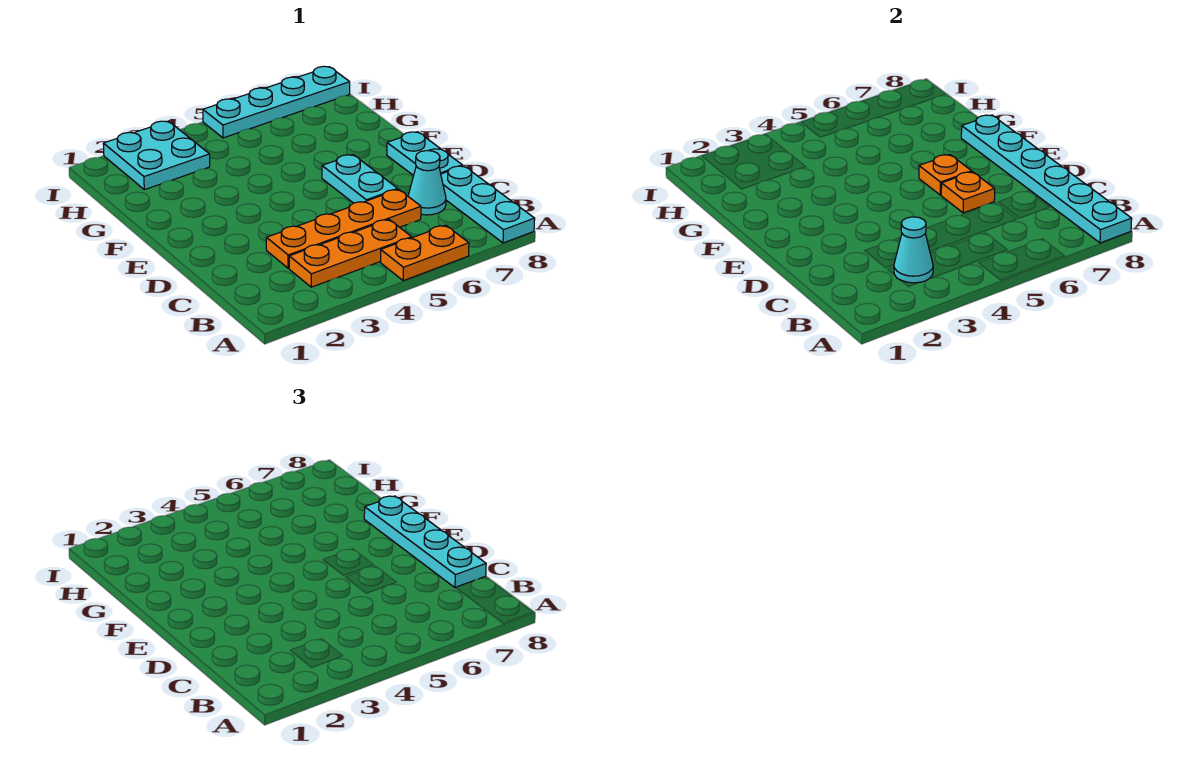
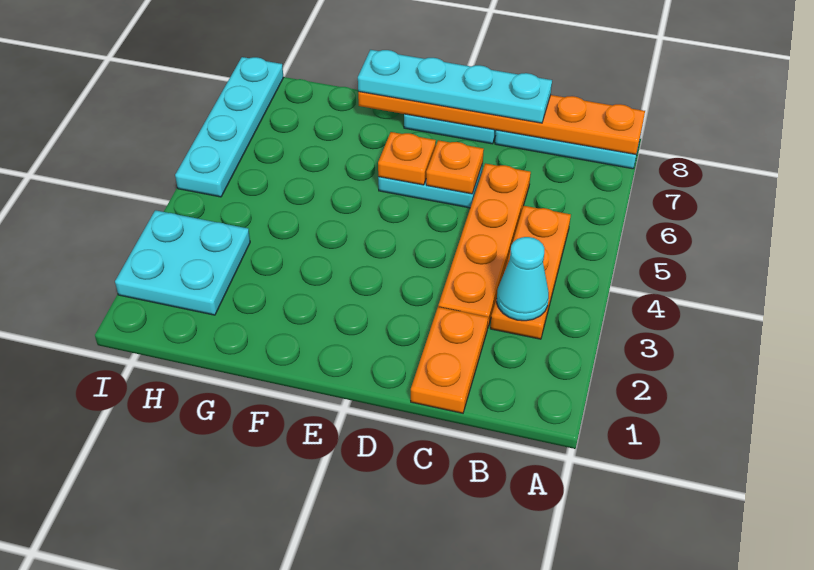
orange plate A5:A6 level 1 -> orange plate C1:C2 level 1
cyan plate A8:F8 level 2 -> orange plate A8:F8 level 2
cyan cone C7 level 1 -> none

